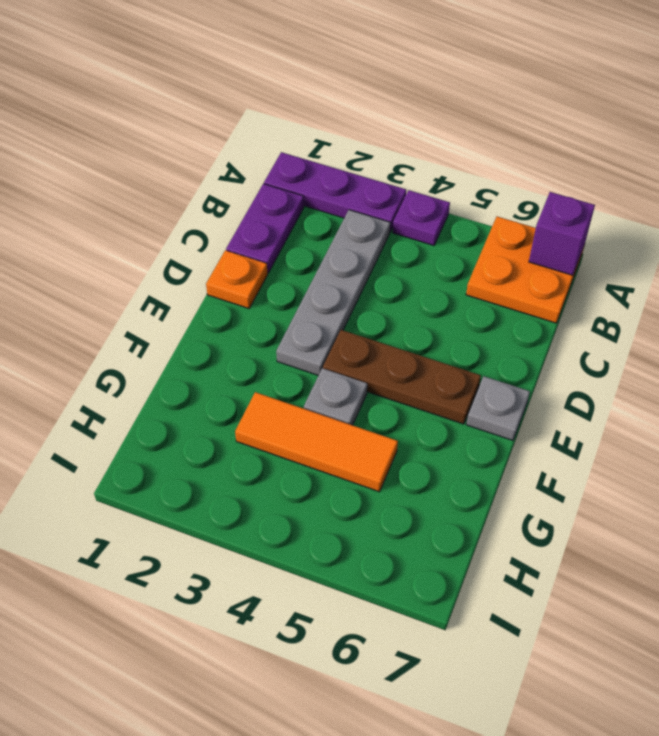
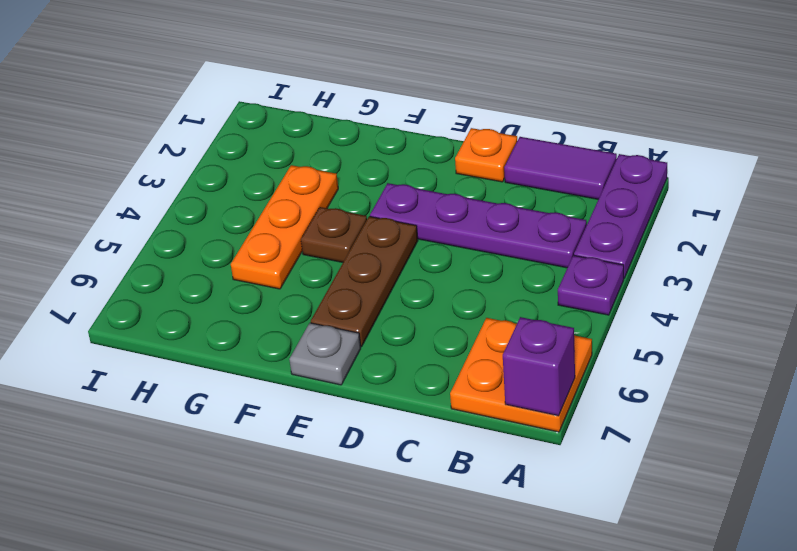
purple plate B1:C1 level 1 -> purple tile B1:C1 level 1
grey plate B3:E3 level 1 -> purple plate B3:E3 level 1
grey plate F4 level 1 -> brown plate F4 level 1
orange tile G3:G5 level 1 -> orange plate G3:G5 level 1

